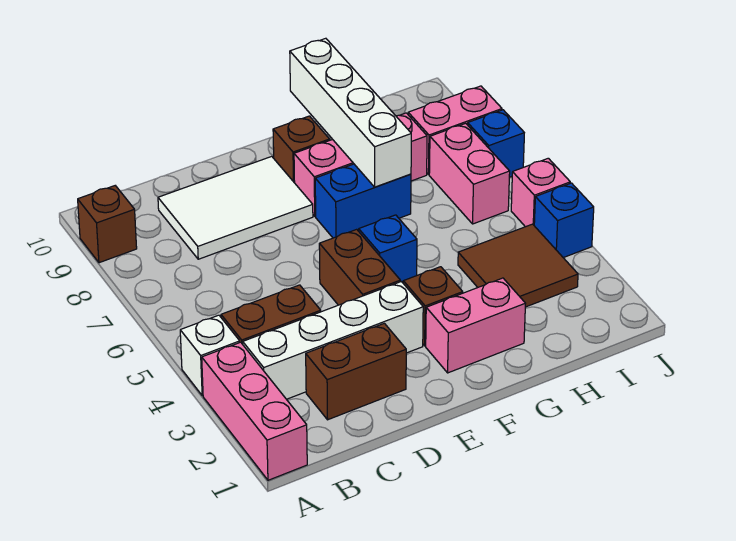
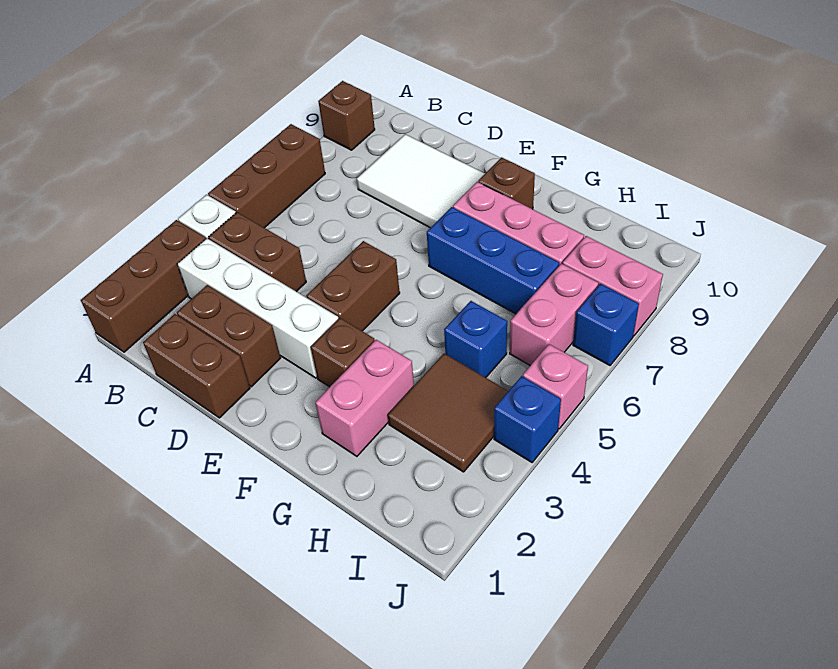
pink brick A1:A3 level 1 -> brown brick A1:A3 level 1
none -> brown brick A5:A7 level 1
none -> brown brick C1:D1 level 1
pink brick F2:G2 level 1 -> pink brick G2:G3 level 1
blue brick F5 level 1 -> blue brick H5 level 1
blue brick F7:G7 level 1 -> blue brick F7:H7 level 1
white brick G7:G10 level 2 -> none

